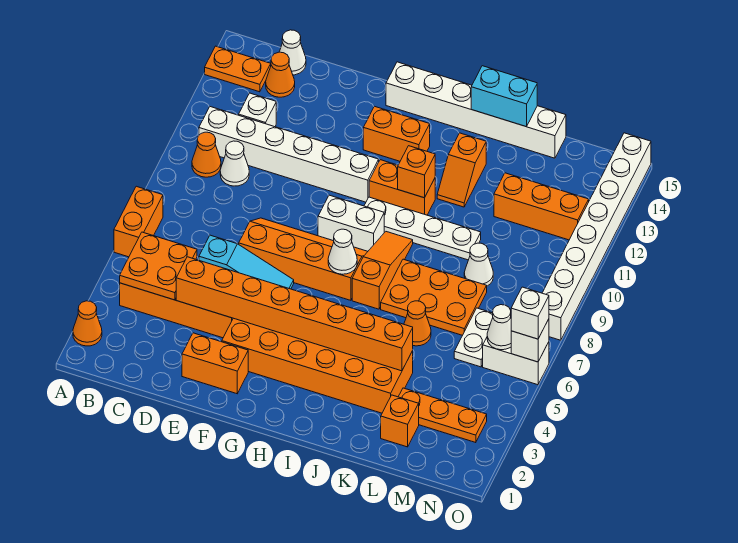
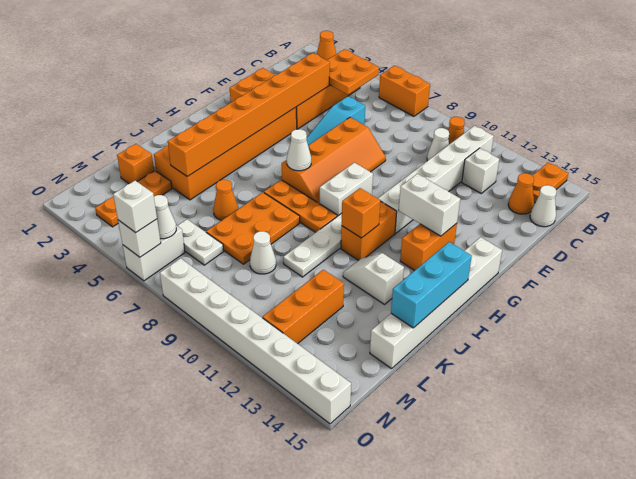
none -> white brick G12:G13 level 2
orange slope I7:I9 level 1 top 7 -> orange plate I7:I9 level 1
orange slope J12:J13 level 1 top 13 -> white slope J12:J13 level 1 top 13
cyan brick J15:K15 level 2 -> cyan brick I15:K15 level 2

